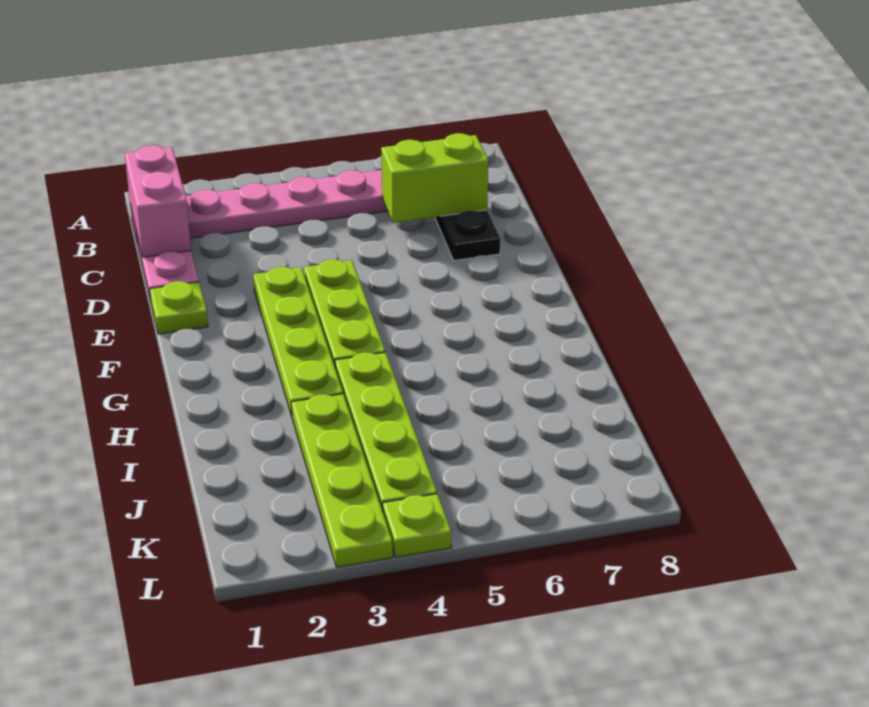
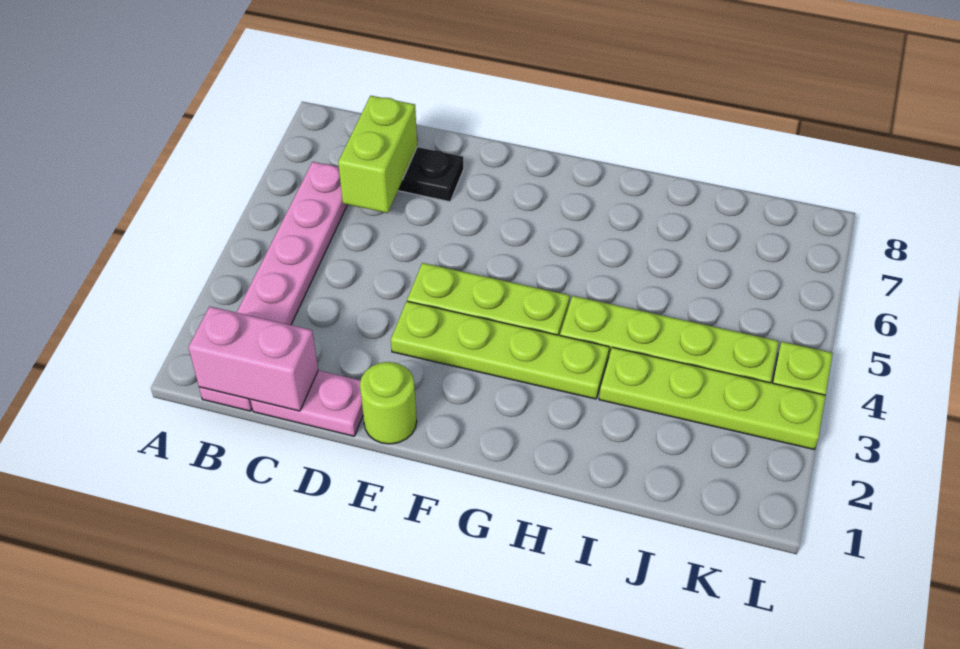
lime plate E1 level 1 -> lime round brick E1 level 1

